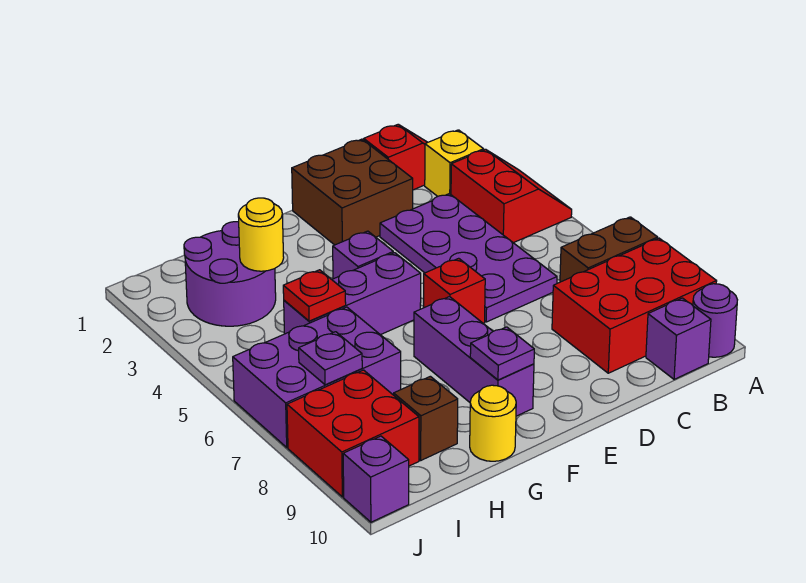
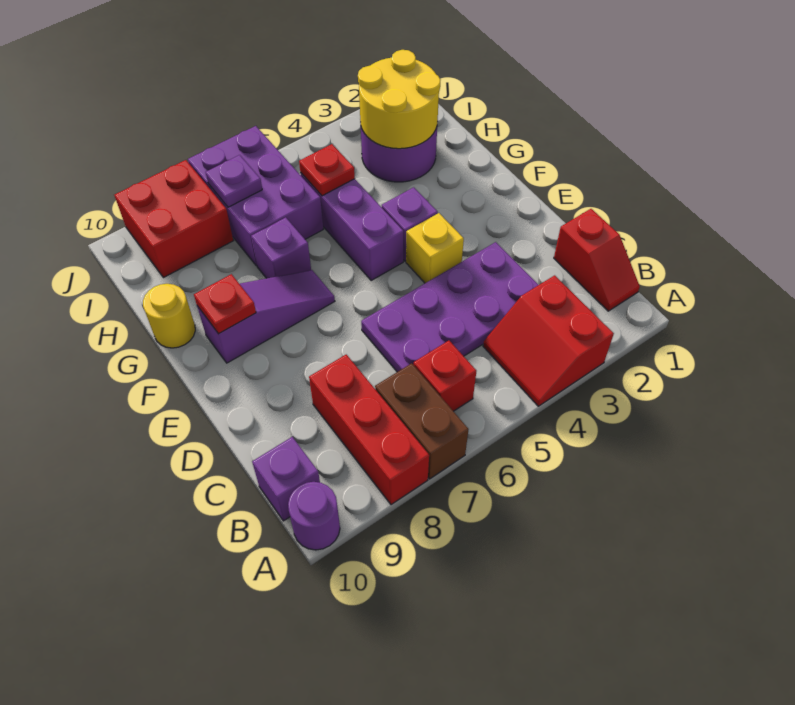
red slope A3:B4 level 1 top B -> red slope A3:B4 level 1 top 3
red brick A8:C9 level 1 -> red brick A8:C8 level 1
yellow brick B2 level 1 -> yellow brick E4 level 1
brown brick D1:E2 level 1 -> none
red brick E6 level 1 -> red brick B6 level 1
purple brick F7:F9 level 1 -> purple slope F7:F9 level 1 top 9
purple plate F9 level 2 -> red plate F9 level 2
yellow round brick H3 level 2 -> yellow round brick H2:I3 level 2
brown brick H9 level 1 -> none
purple brick J10 level 1 -> purple brick G7 level 1

